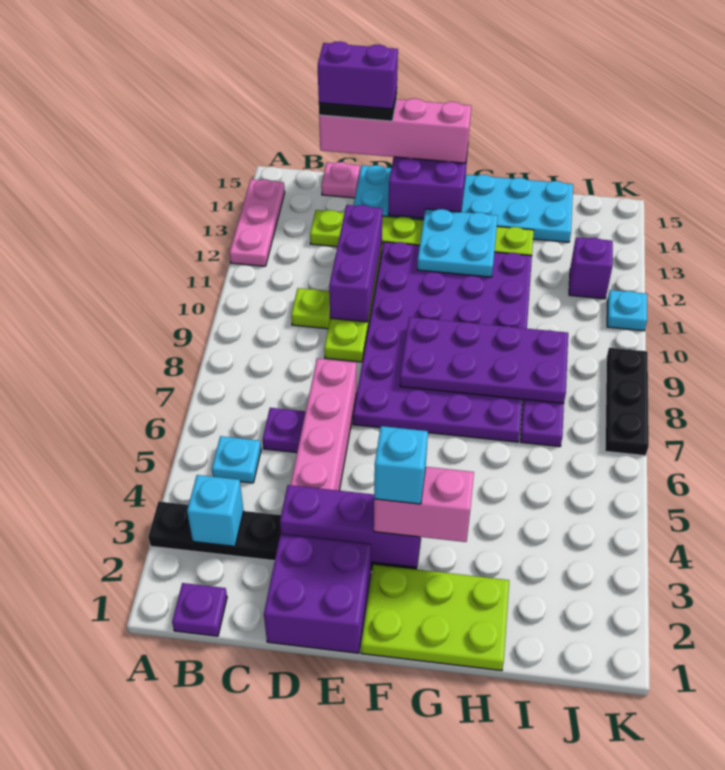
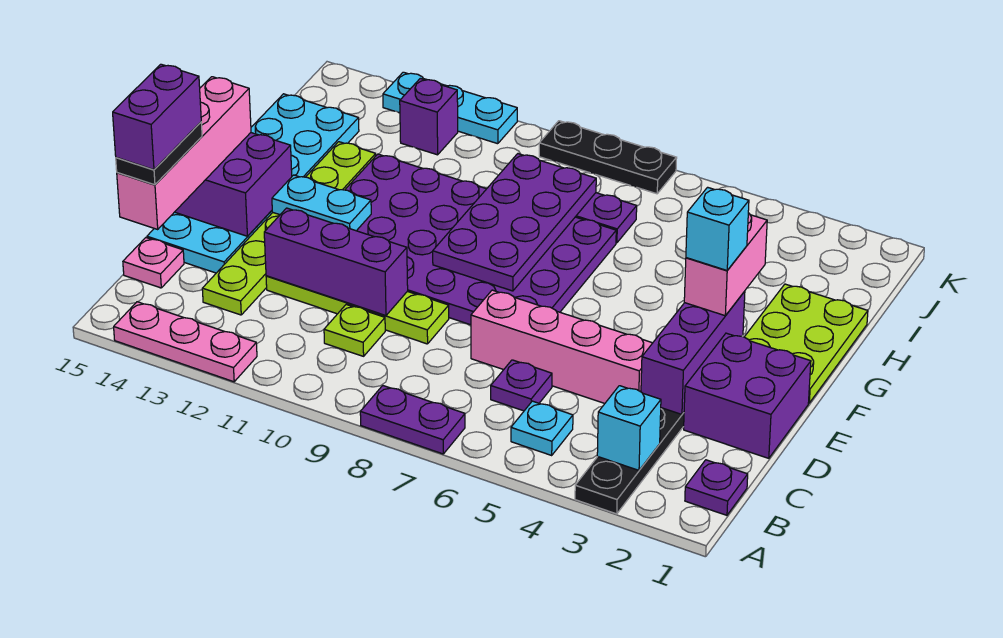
none -> purple plate A7:A8 level 1
cyan plate F12:G13 level 2 -> cyan plate F12:F13 level 2
cyan plate K11 level 1 -> cyan plate K11:K13 level 1

